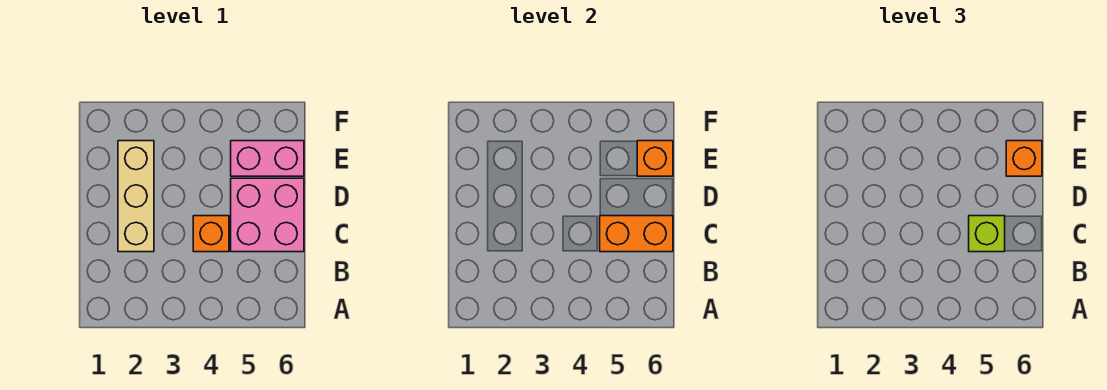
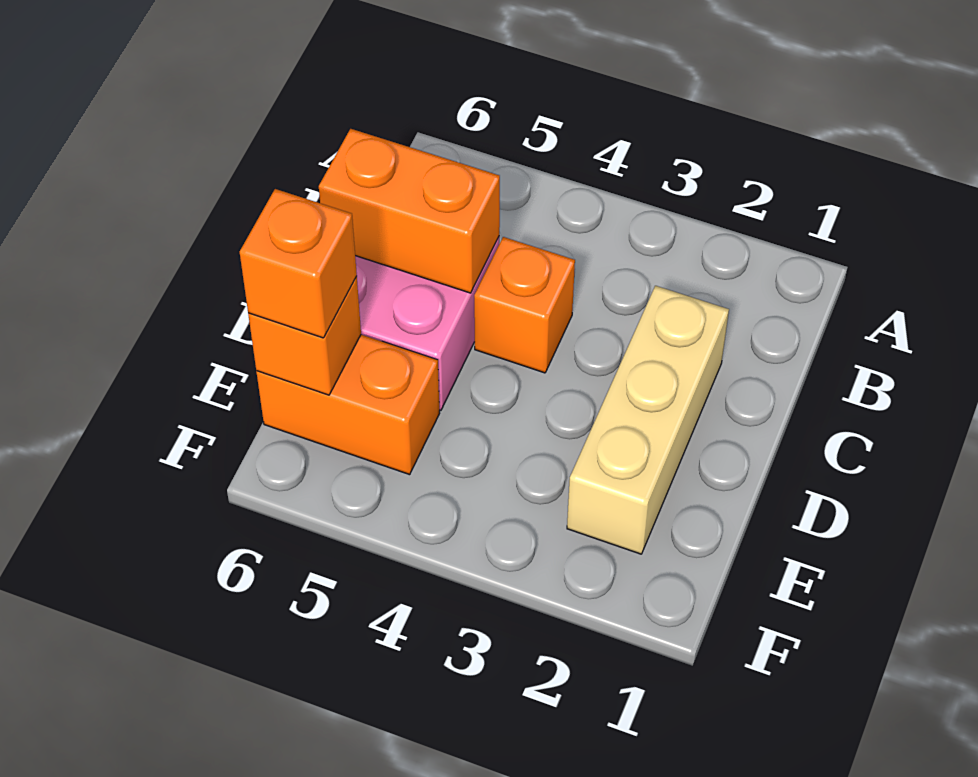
lime brick C5 level 3 -> none
pink brick E5:E6 level 1 -> orange brick E5:E6 level 1

